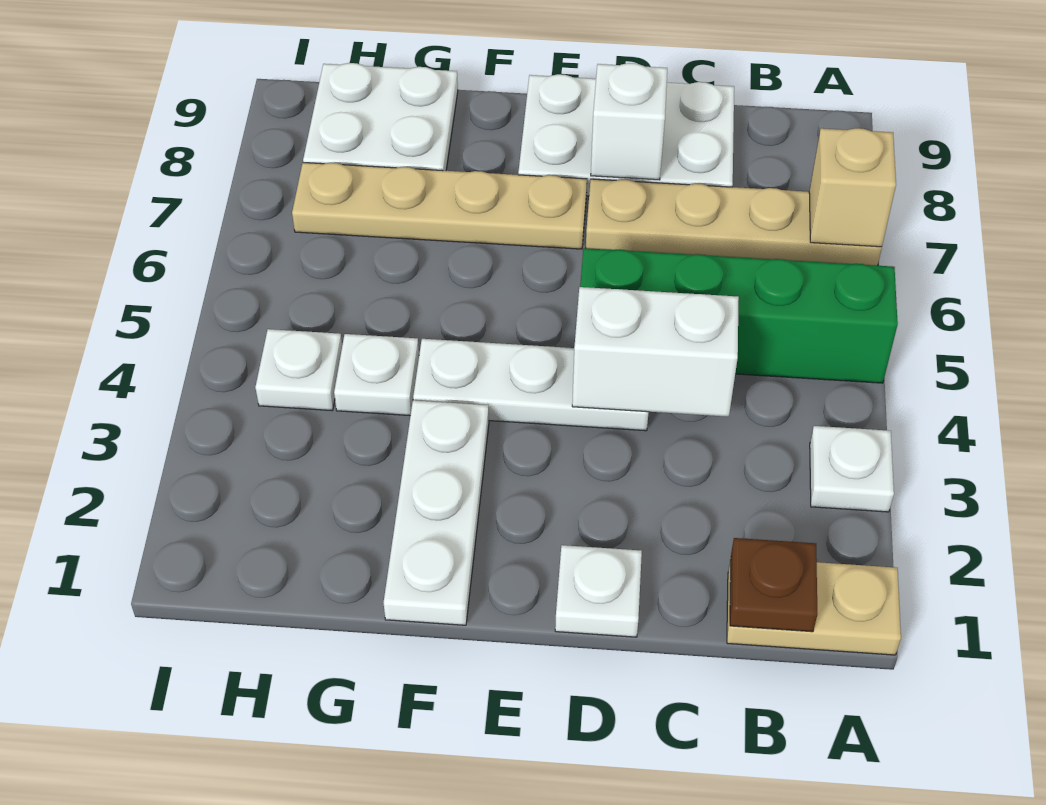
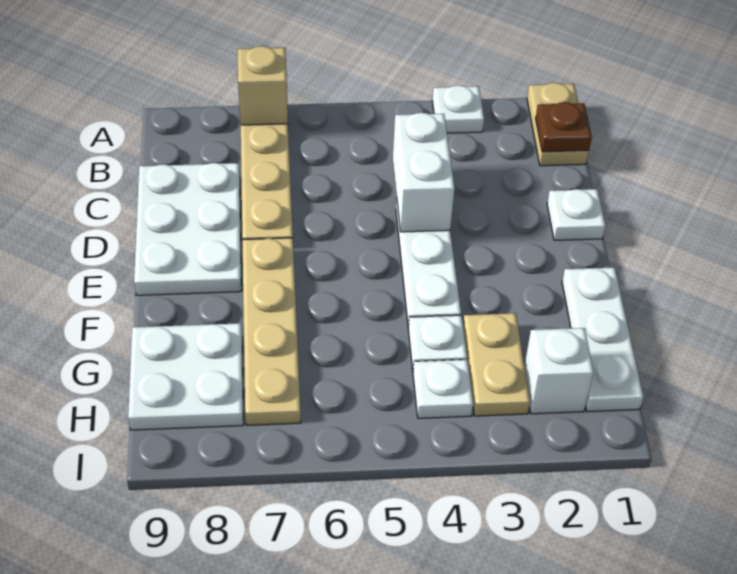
green brick A5:D5 level 1 -> none
white brick D8 level 2 -> white brick H2 level 1
white plate F1:F3 level 1 -> white plate F1:H1 level 1
none -> tan plate G3:H3 level 1

